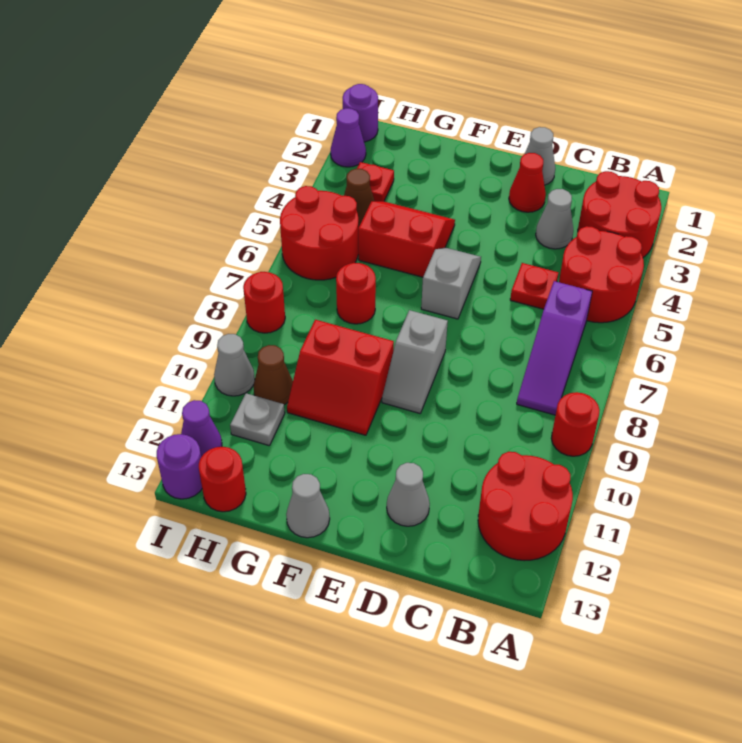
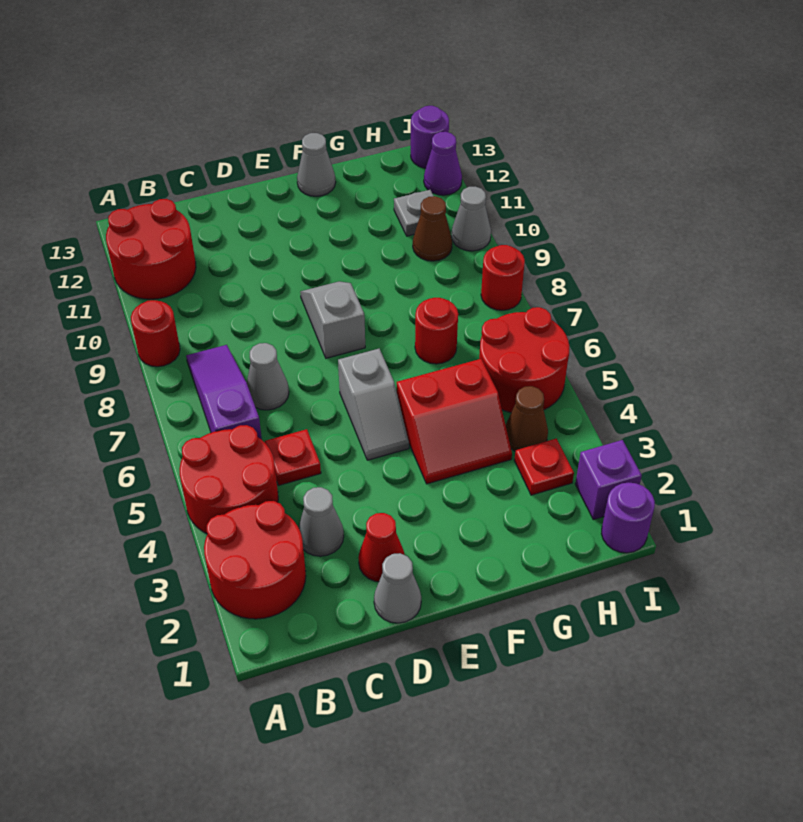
grey cone D12 level 1 -> grey cone C7 level 1
red slope F9:G10 level 1 top 9 -> none
red round brick H13 level 1 -> none
purple cone I2 level 1 -> purple brick I2 level 1

